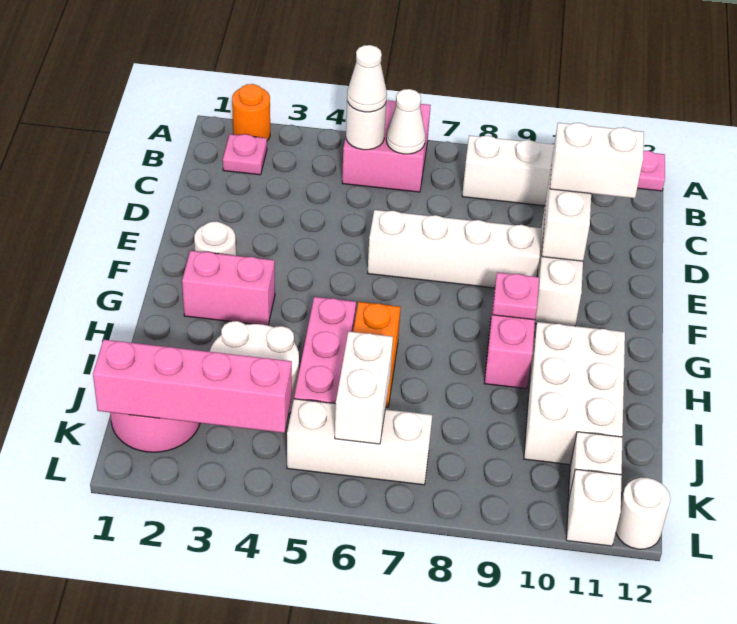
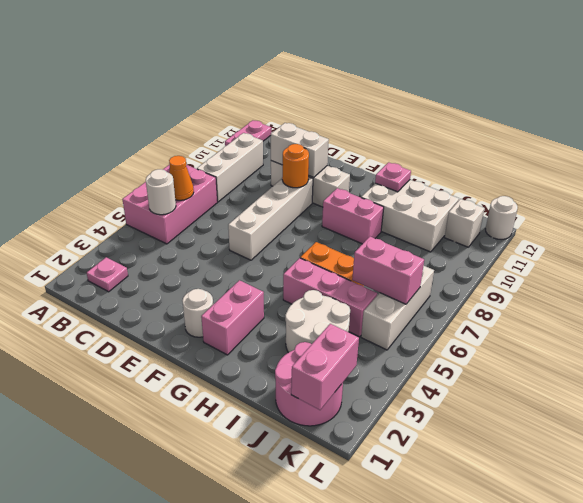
orange round brick A2 level 1 -> orange round brick E9 level 2
pink brick A5:B6 level 1 -> pink brick A5:B7 level 1
white cone B5 level 3 -> none
white cone B6 level 2 -> orange cone B6 level 2
white brick D10:D11 level 3 -> none
pink plate G9 level 2 -> pink plate H11 level 2
white brick J6:K6 level 2 -> pink brick J6:K6 level 2
pink brick K1:K4 level 2 -> pink brick K1:K2 level 2
white brick L11 level 1 -> none

